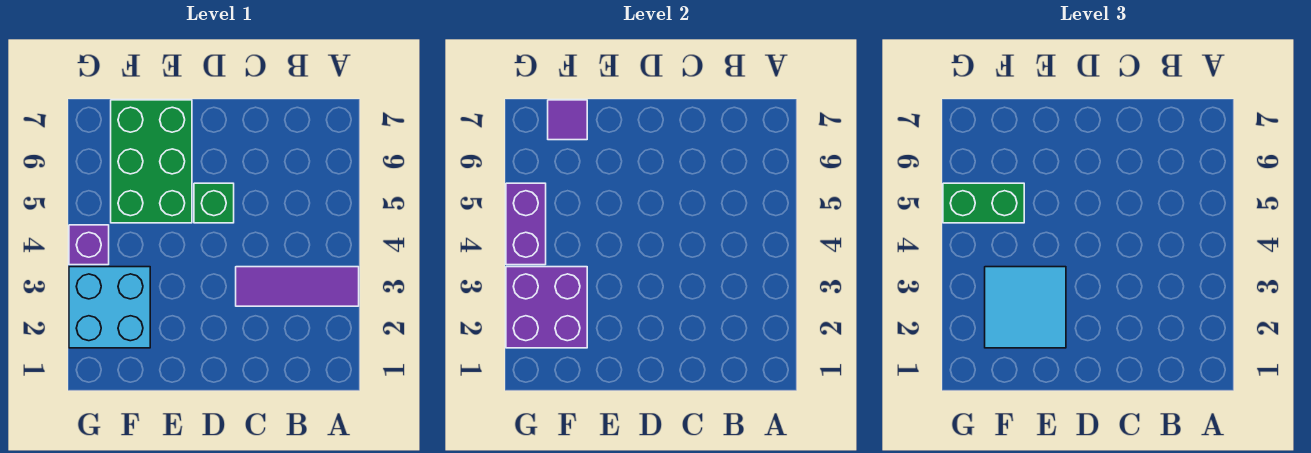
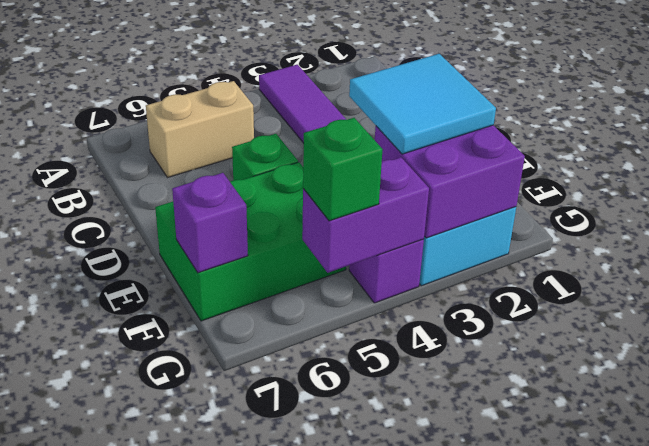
none -> tan brick B5:B6 level 1
green brick F5:G5 level 3 -> green brick G5 level 3
purple tile F7 level 2 -> purple brick F7 level 2

